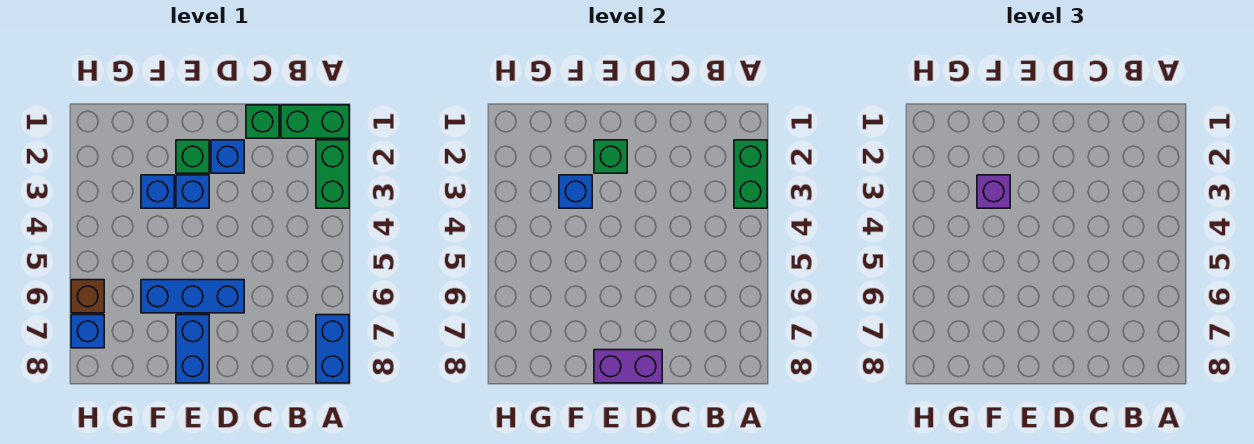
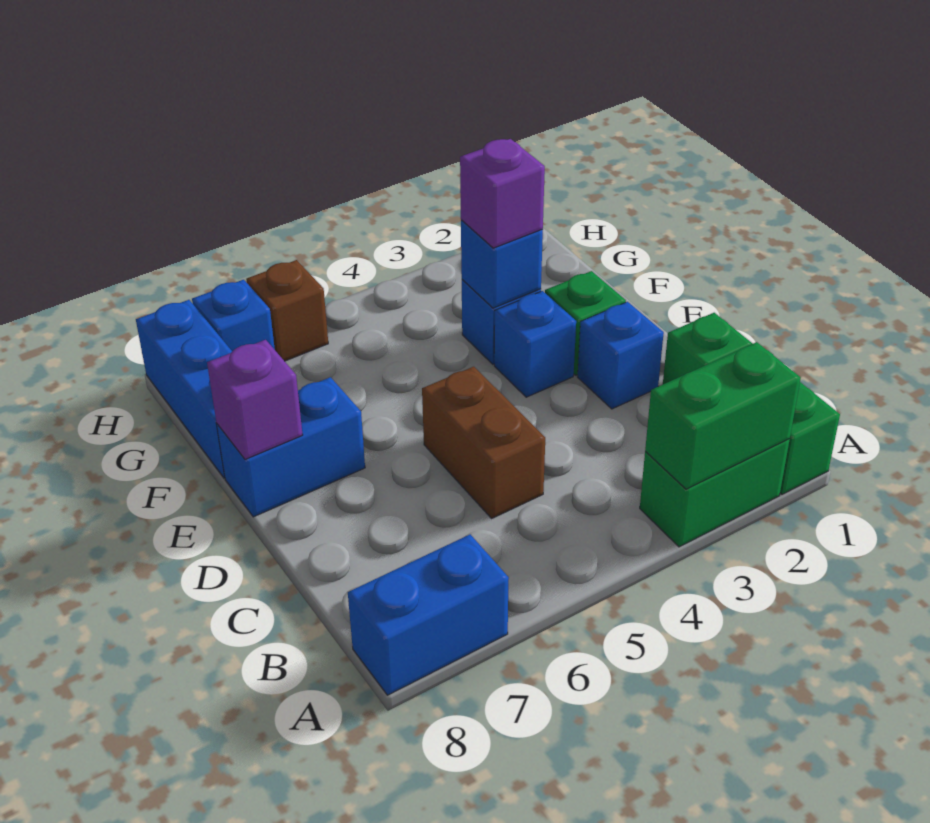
none -> brown brick C5:D5 level 1
blue brick D6:F6 level 1 -> blue brick F8:H8 level 1
purple brick D8:E8 level 2 -> purple brick E8 level 2
green brick E2 level 2 -> none

